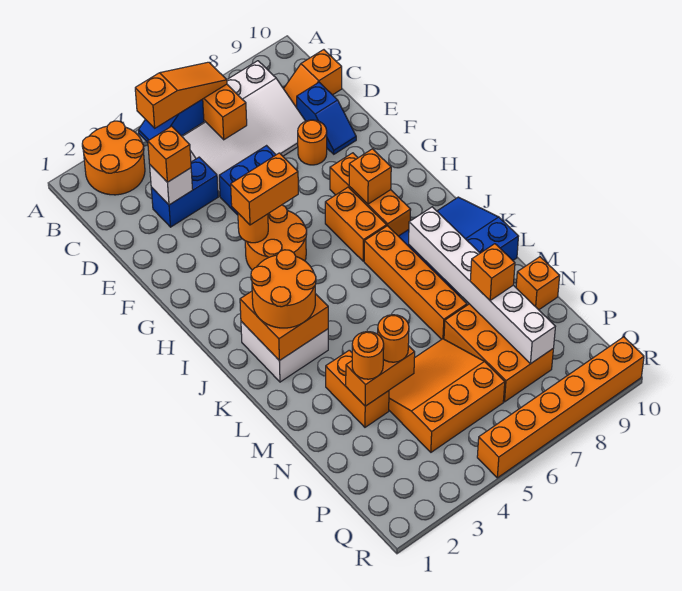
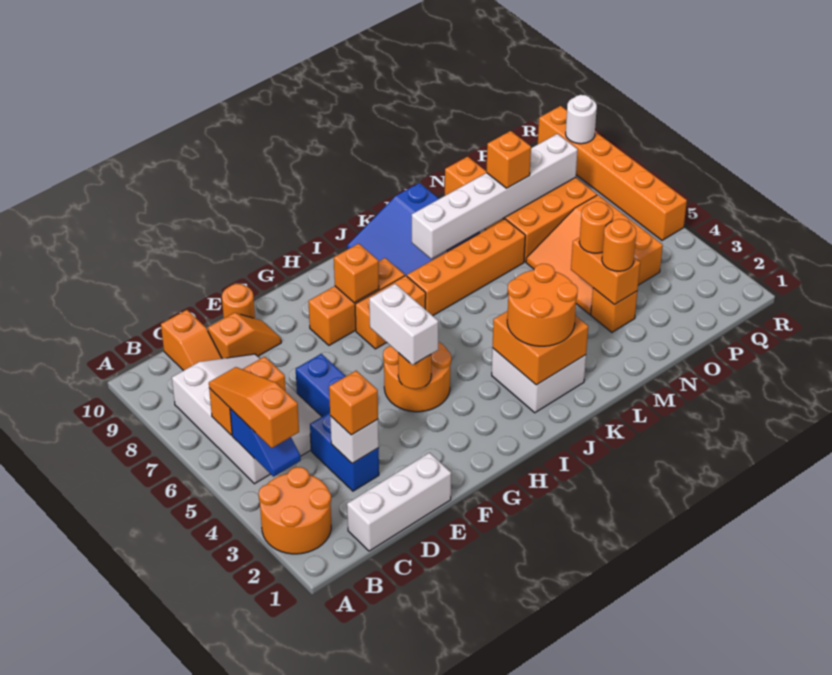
none -> white brick C1:E1 level 1
blue slope D9:E9 level 1 top D -> orange slope D9:E9 level 1 top D
orange round brick E8 level 1 -> orange round brick E10 level 1
orange brick G4:G5 level 3 -> white brick G4:G5 level 3
orange brick M3:N3 level 1 -> orange brick N3 level 1
none -> white round brick R9 level 2

